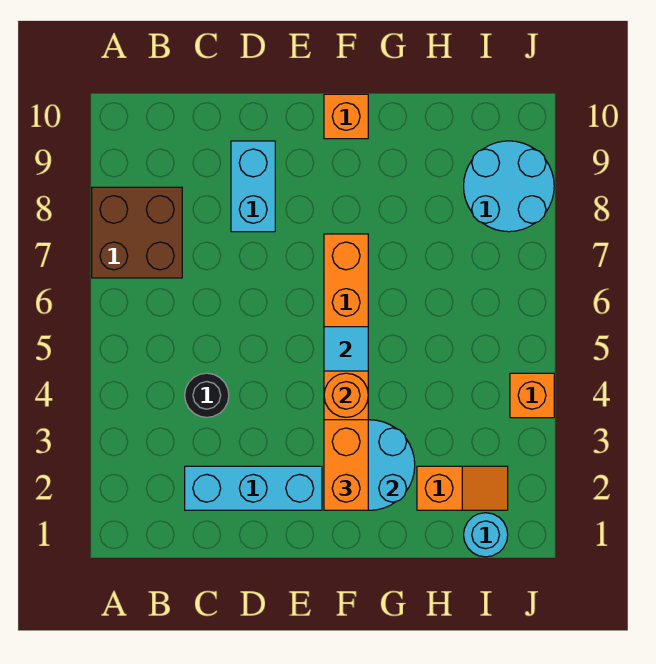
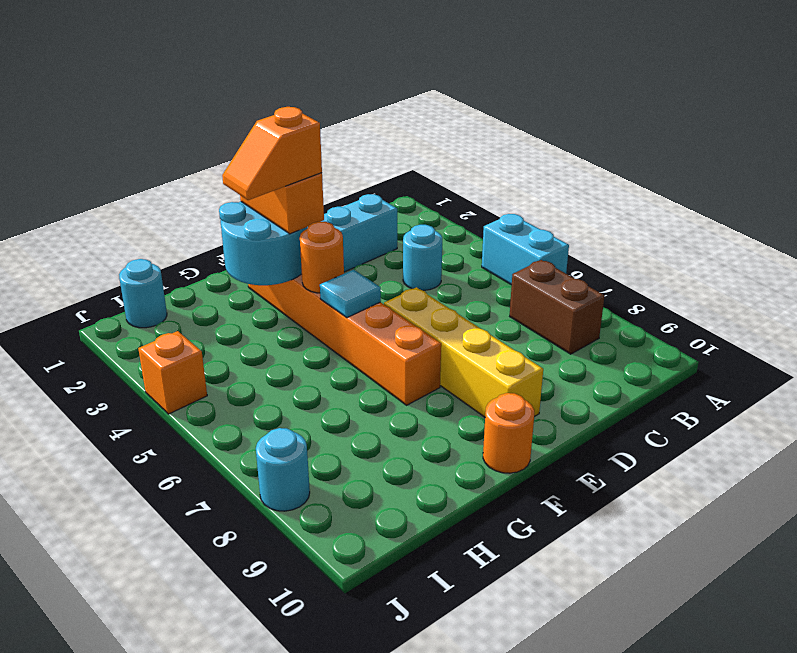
brown brick A7:B8 level 1 -> brown brick B7:B8 level 1
black round brick C4 level 1 -> cyan round brick C4 level 1
cyan brick D8:D9 level 1 -> cyan brick A5:A6 level 1
none -> yellow brick E6:E9 level 1
orange brick F10 level 1 -> orange round brick F10 level 1
orange slope H2:I2 level 1 top H -> orange slope F3:G3 level 4 top F
cyan round brick I8:J9 level 1 -> cyan round brick J8 level 1

